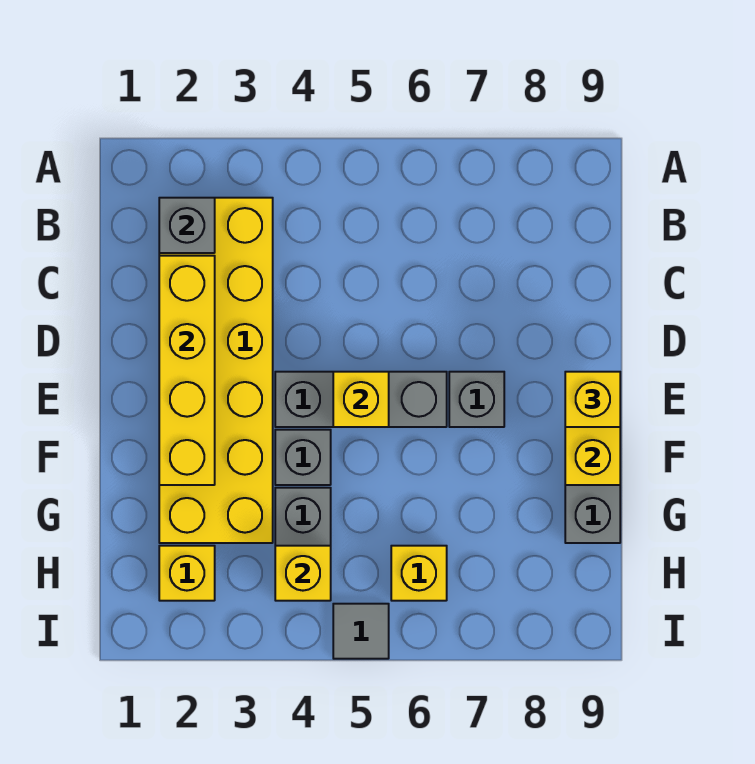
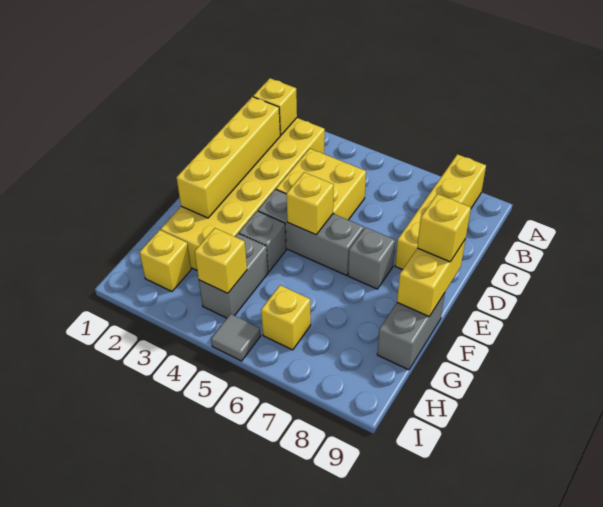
none -> yellow brick A8:D8 level 1
grey brick B2 level 2 -> yellow brick B2 level 2
none -> yellow brick C4:D5 level 1

